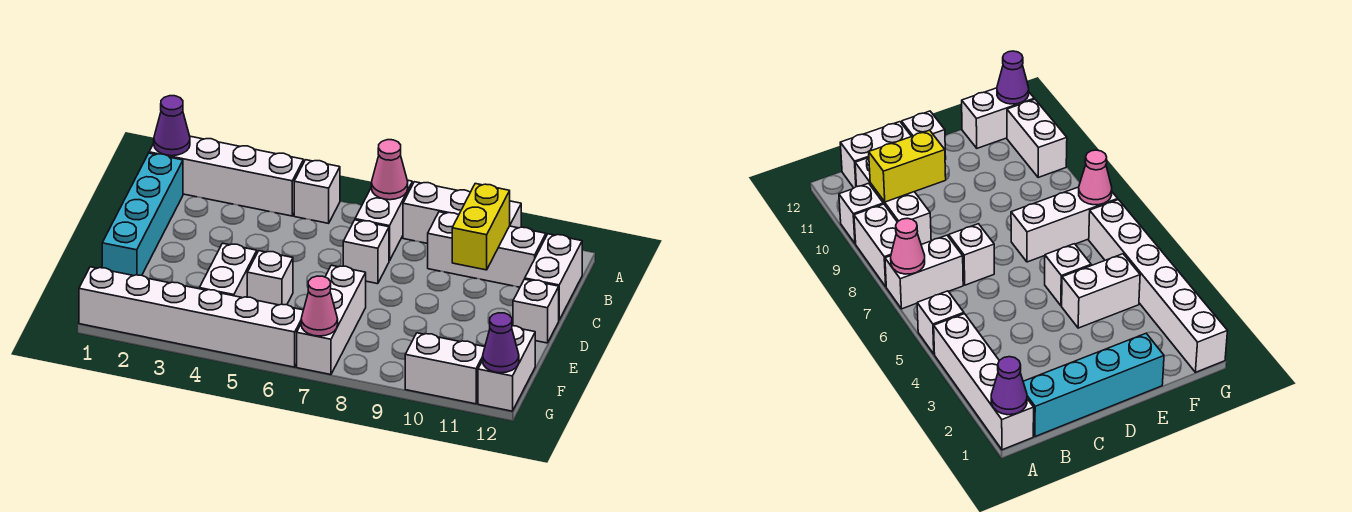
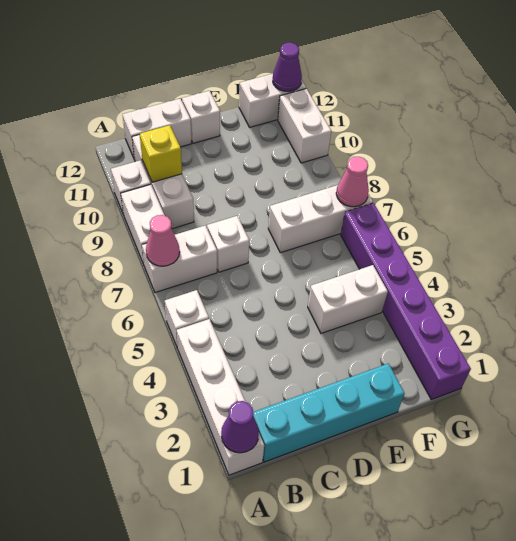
yellow brick B10:C10 level 2 -> yellow brick B10 level 2
white brick E5 level 1 -> none
white brick G1:G6 level 1 -> purple brick G1:G6 level 1

